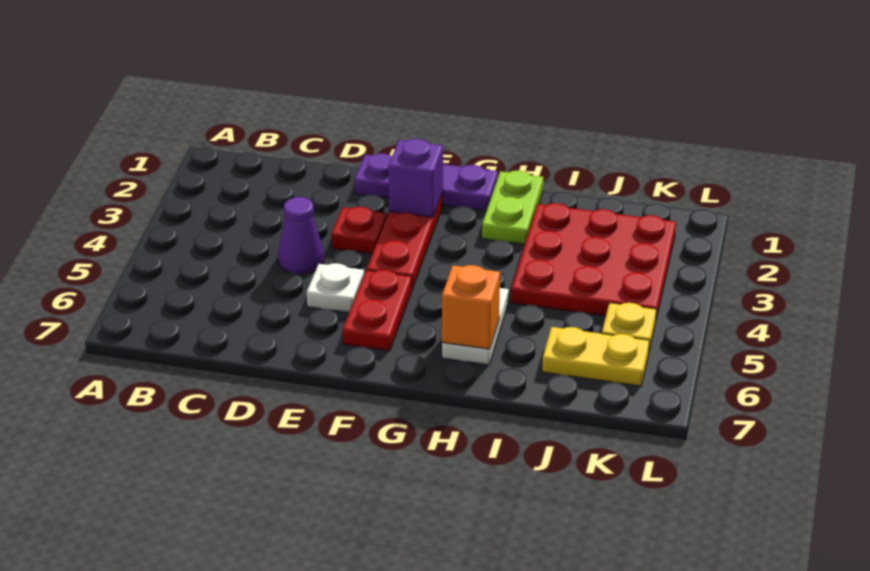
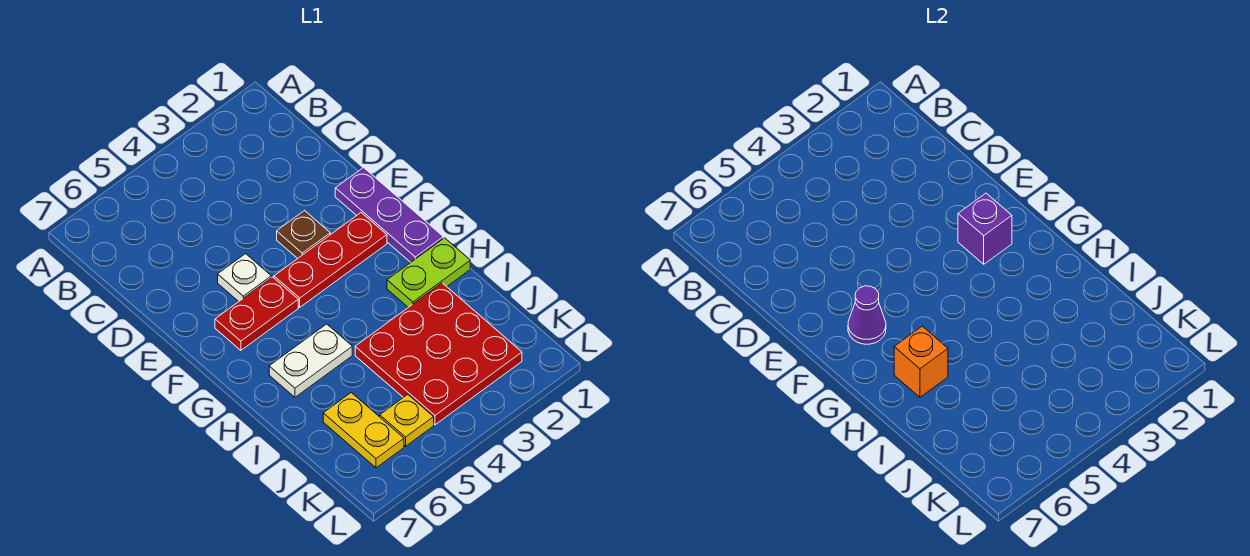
purple cone D4 level 1 -> purple cone F6 level 2
red plate E3 level 1 -> brown plate E3 level 1

